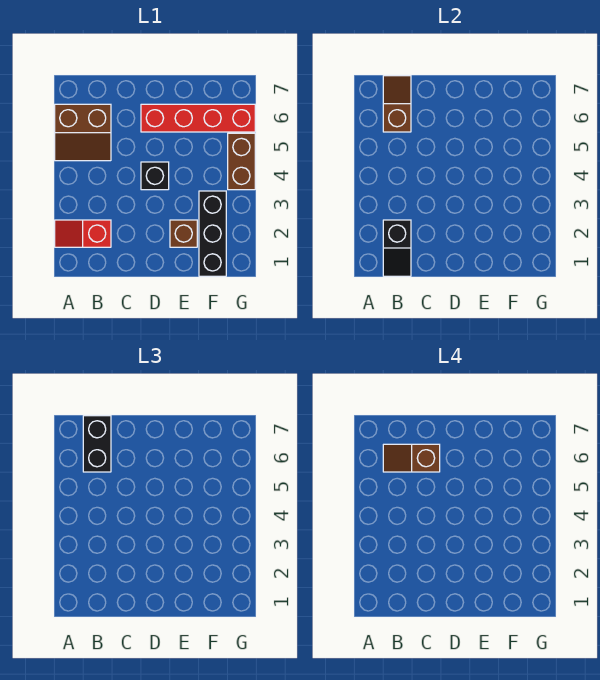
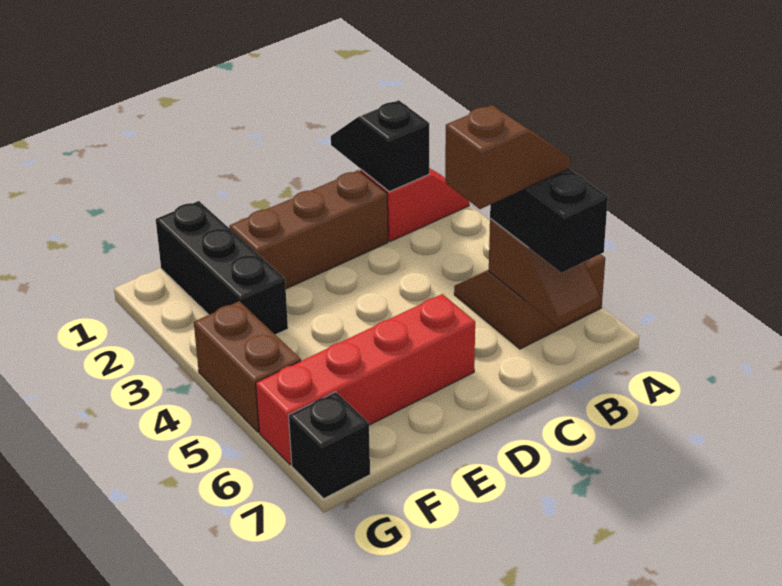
black brick D4 level 1 -> black brick G7 level 1
brown brick E2 level 1 -> brown brick C2:E2 level 1

